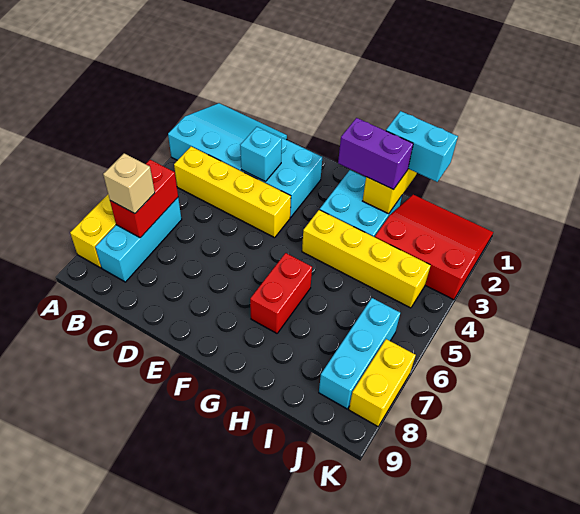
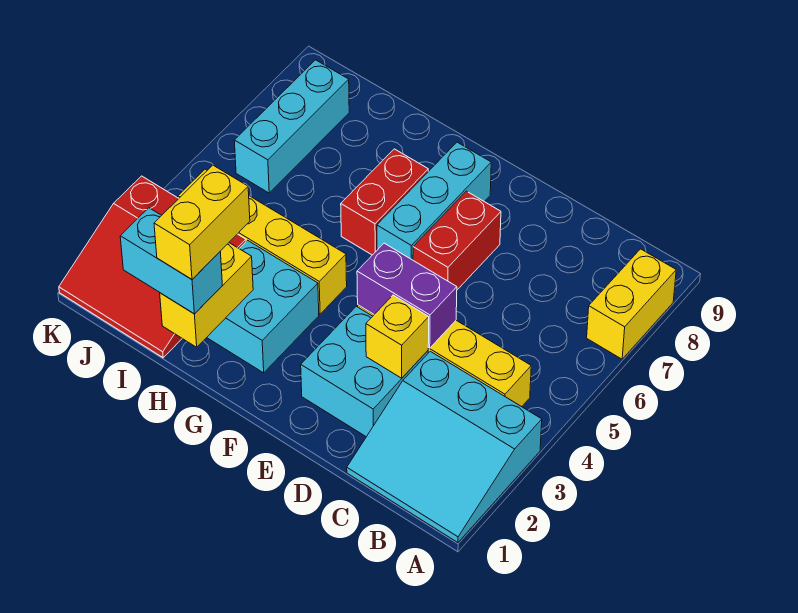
cyan brick B6:B8 level 1 -> cyan brick F6:F8 level 1
red brick B6:B7 level 2 -> red brick E6:E7 level 1
tan brick B7 level 3 -> none
cyan brick D3 level 2 -> yellow brick D3 level 2
purple brick G2:H2 level 3 -> purple brick D4:E4 level 2
yellow brick K7:K8 level 1 -> yellow brick H1:H2 level 4

